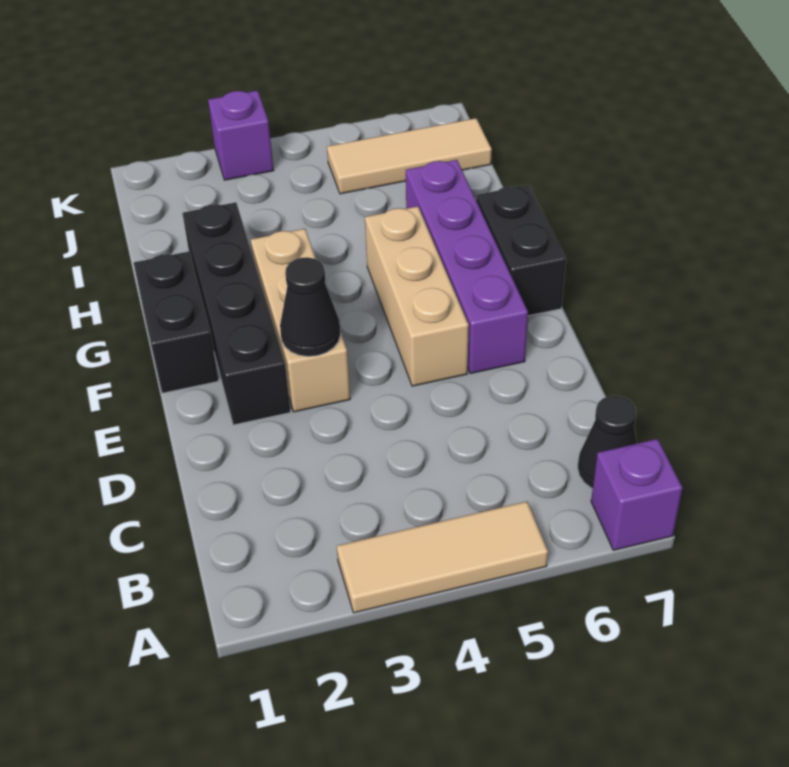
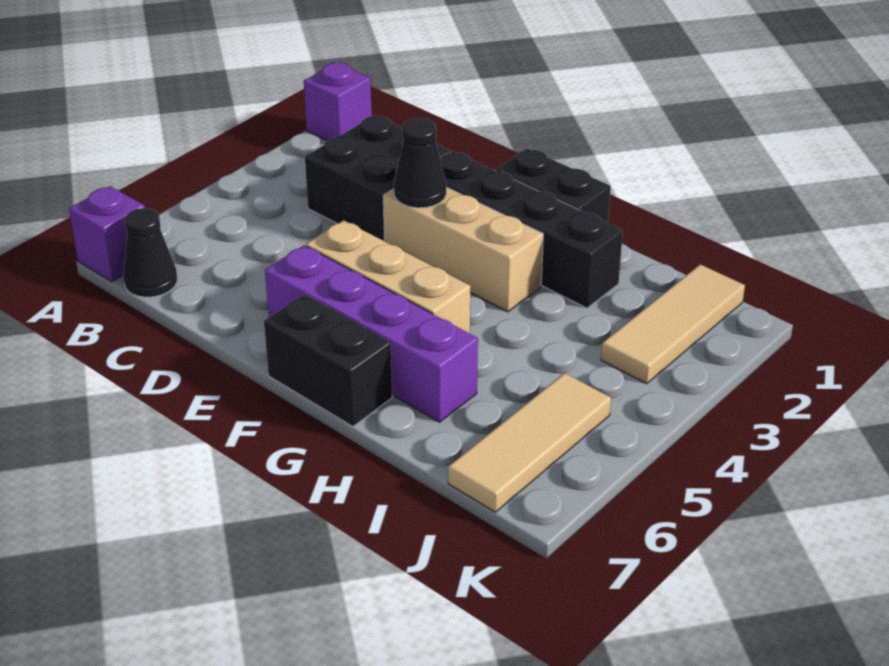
tan tile A3:A5 level 1 -> tan tile J1:J3 level 1
none -> black brick C2:D3 level 1
purple brick K3 level 1 -> purple brick A1 level 1

